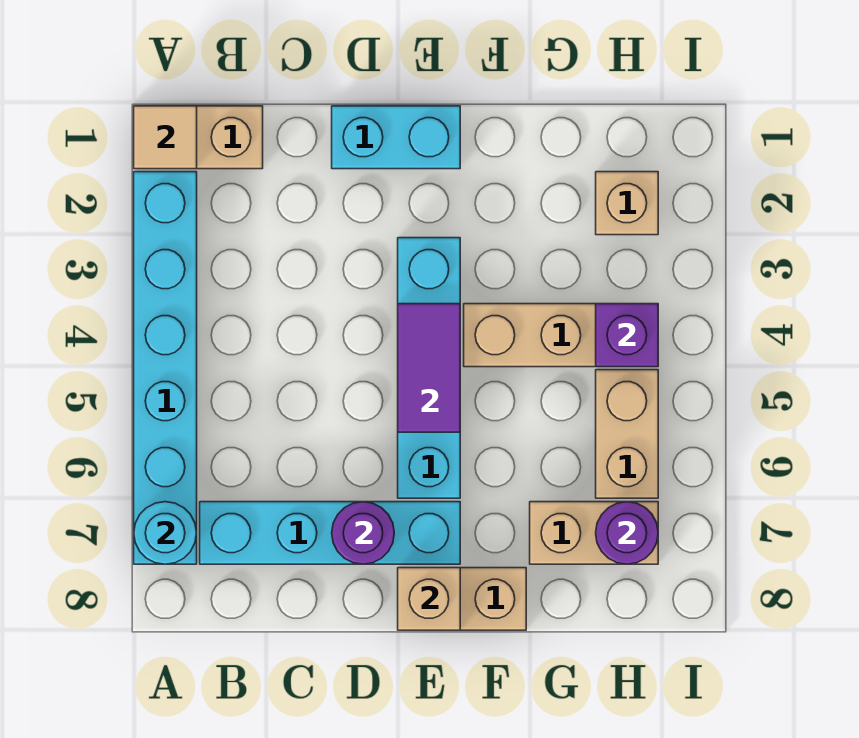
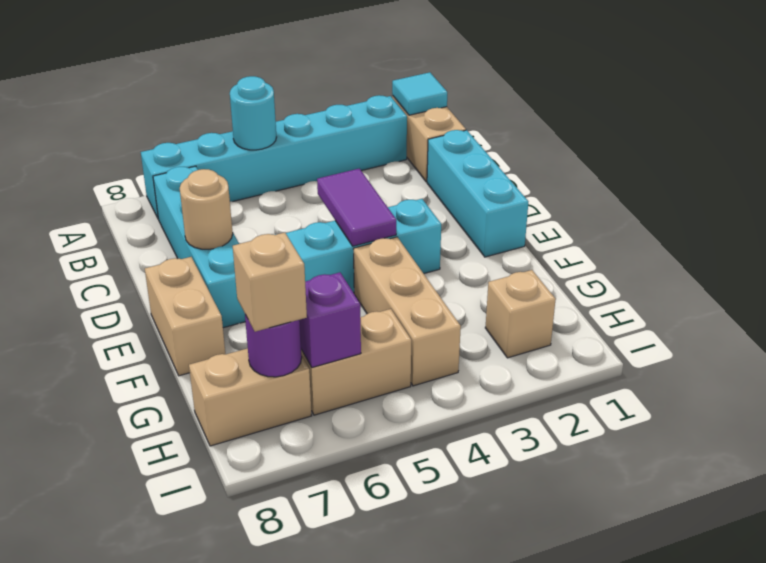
tan tile A1 level 2 -> cyan tile A1 level 2
cyan round brick A7 level 2 -> cyan round brick A5 level 2
cyan brick D1:E1 level 1 -> cyan brick C1:E1 level 1
purple round brick D7 level 2 -> tan round brick D7 level 2
purple tile E4:E5 level 2 -> purple tile D4:E4 level 2
tan brick E8 level 2 -> tan brick H7 level 3
tan brick G7:H7 level 1 -> tan brick H7:H8 level 1
purple brick H4 level 2 -> purple brick H6 level 2

